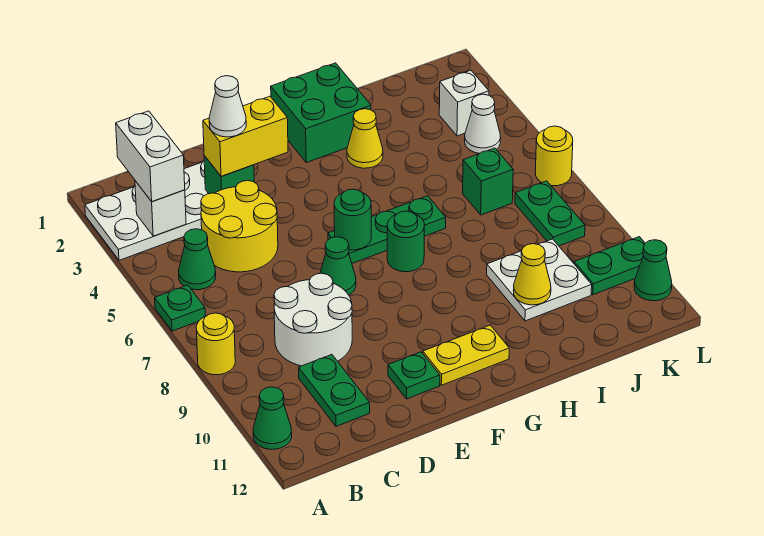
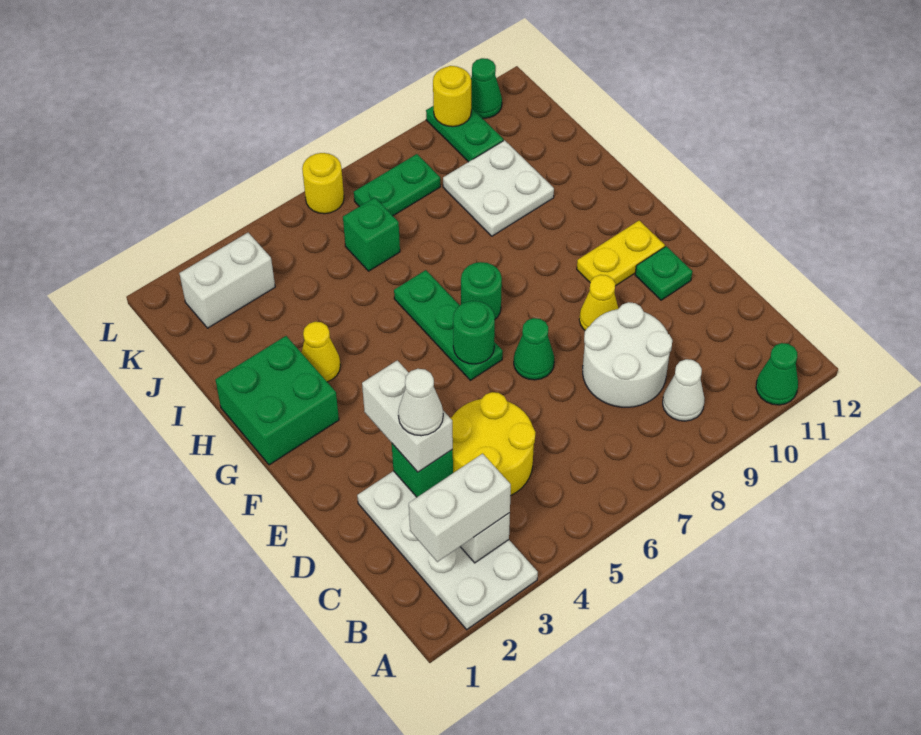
green plate A6 level 1 -> none
yellow round brick A8 level 1 -> yellow round brick L10 level 2
green cone B5 level 1 -> none
green plate C10:C11 level 1 -> none
yellow brick D3:E3 level 3 -> white brick D3:E3 level 3
yellow plate F11:G11 level 1 -> yellow plate F10:F11 level 1
yellow cone I10 level 2 -> yellow cone E9 level 1
white brick K3 level 1 -> white brick K2:K3 level 1
white cone K4 level 1 -> white cone B9 level 1

